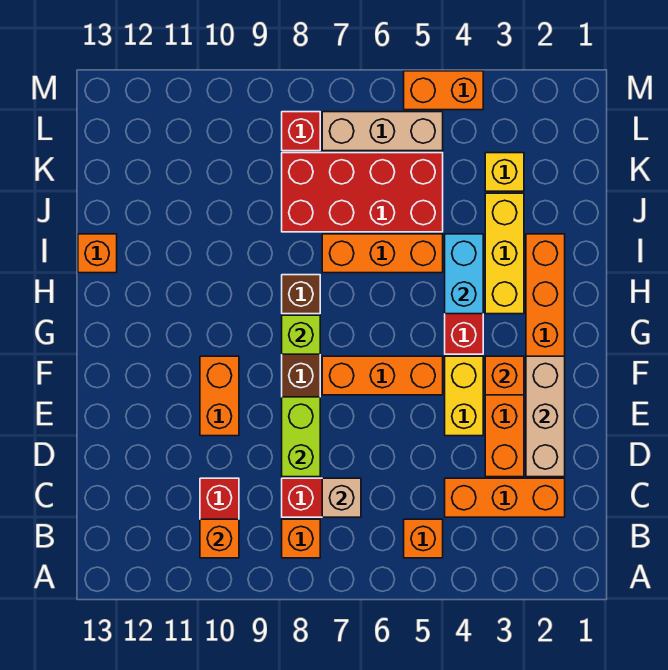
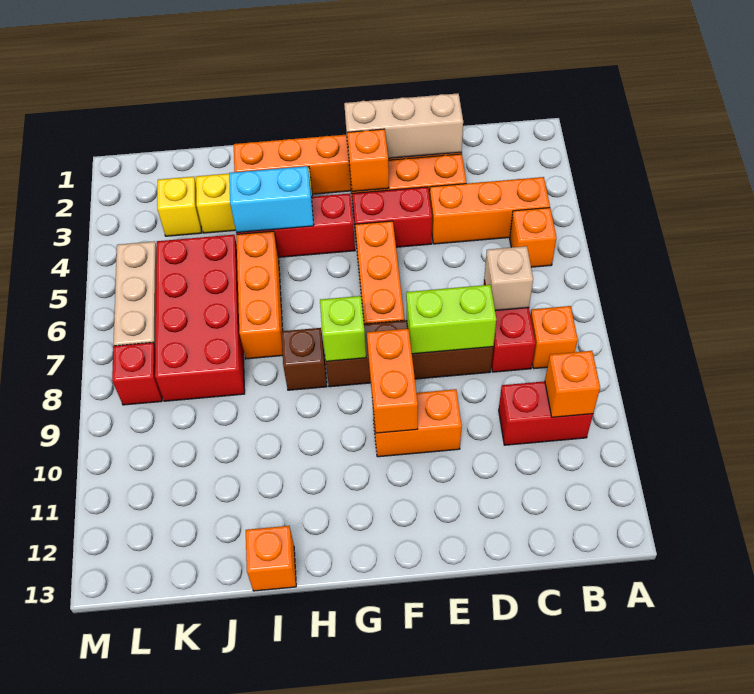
orange brick C2:C4 level 1 -> orange brick B4:D4 level 1
yellow brick E4:F4 level 1 -> red brick E4:F4 level 1
orange brick M4:M5 level 1 -> orange brick F9:F10 level 2

